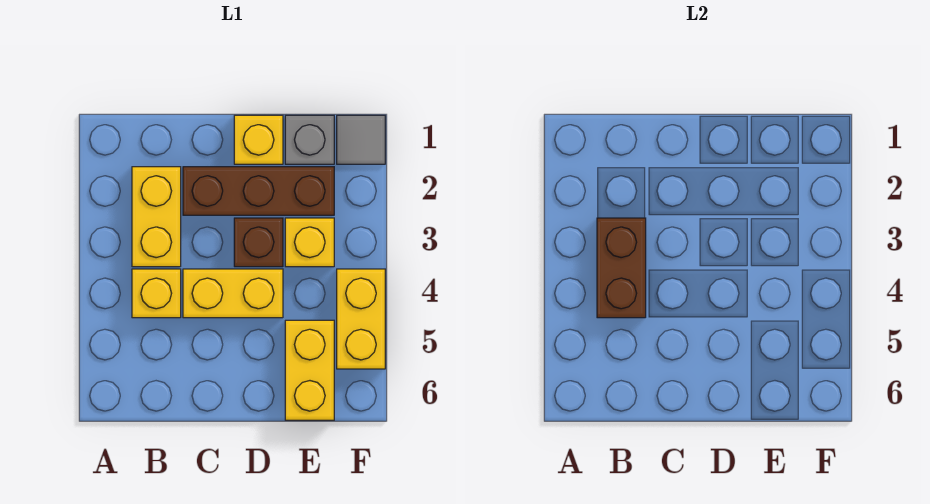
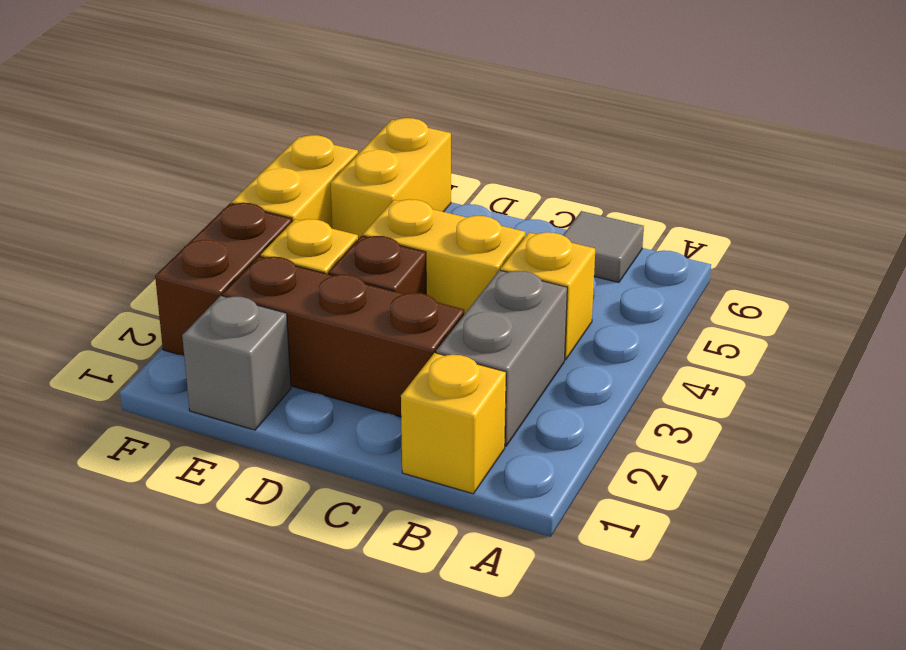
yellow brick B2:B3 level 1 -> grey brick B2:B3 level 1
brown brick B3:B4 level 2 -> brown brick F2:F3 level 1
yellow brick D1 level 1 -> yellow brick B1 level 1
grey tile F1 level 1 -> grey tile B6 level 1

